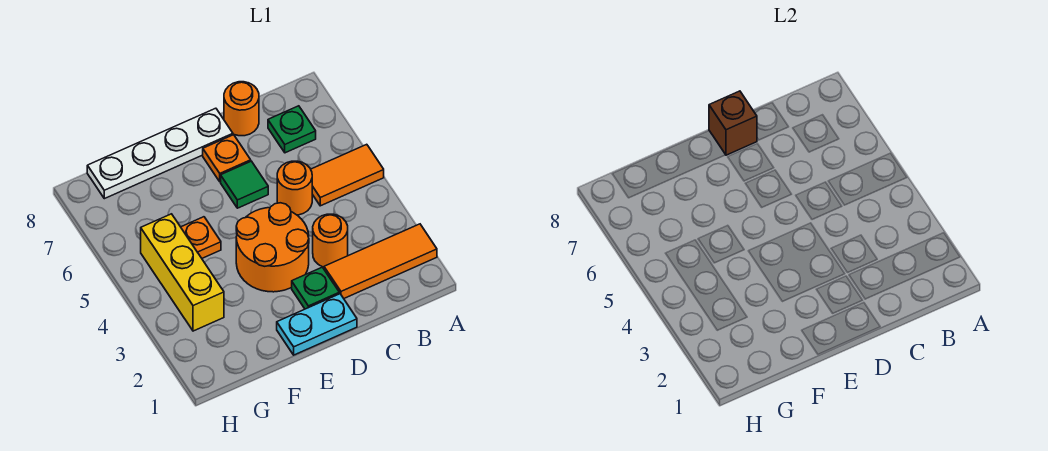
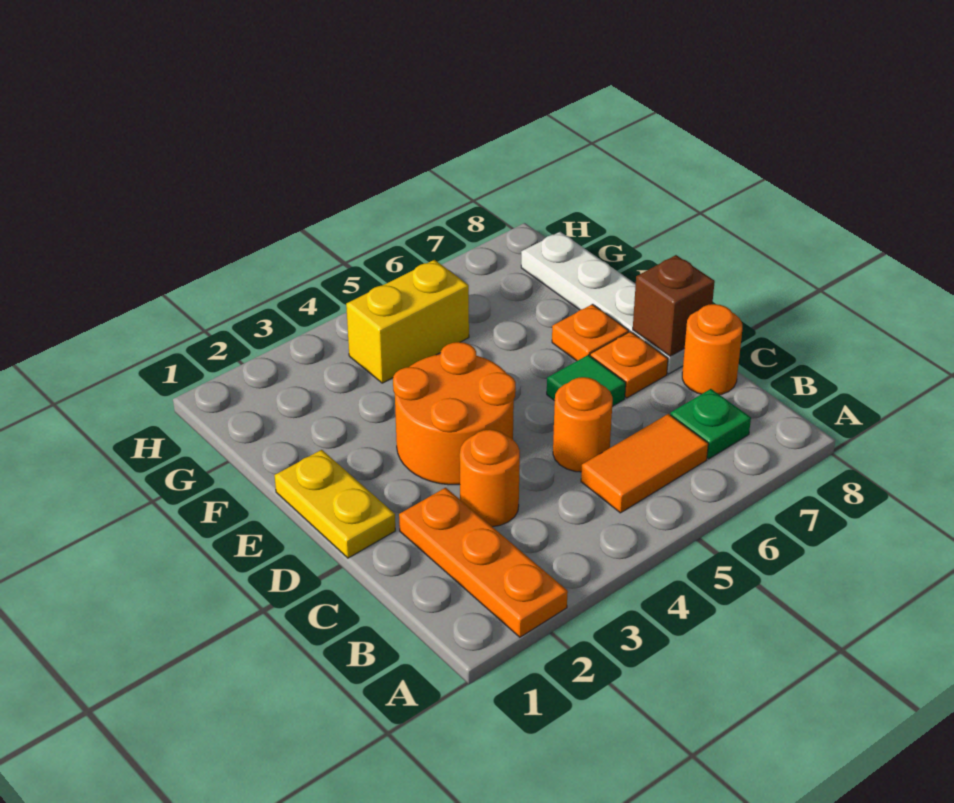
orange tile A2:C2 level 1 -> orange plate A2:C2 level 1
orange tile A5:B5 level 1 -> orange tile B5:B6 level 1
cyan plate D1:E1 level 1 -> yellow plate D1:E1 level 1
green plate D2 level 1 -> none
orange plate F5 level 1 -> orange plate E7 level 1
yellow brick G3:G5 level 1 -> yellow brick G4:G5 level 1

